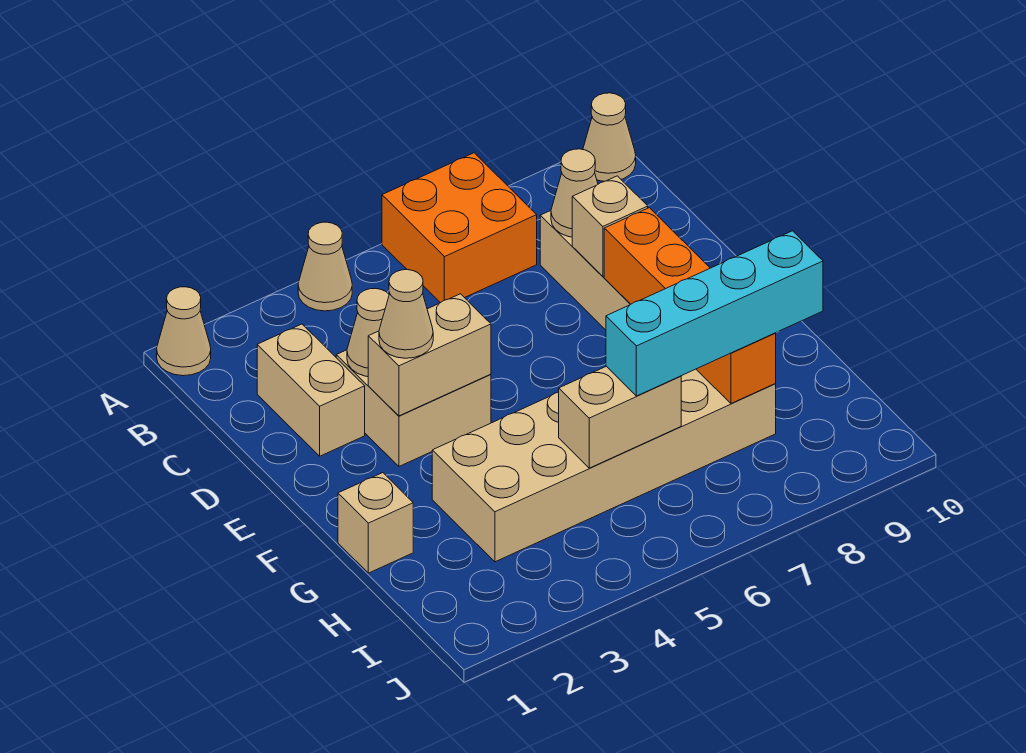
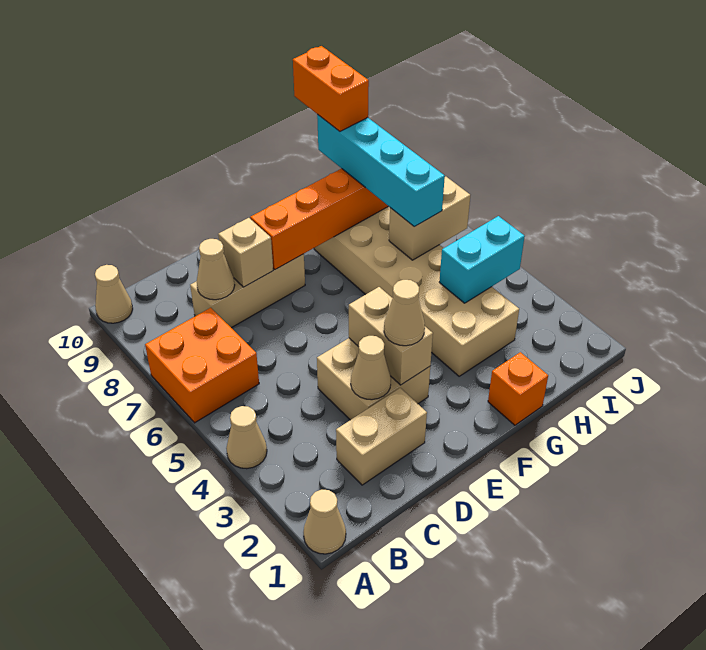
tan brick G1 level 1 -> orange brick G1 level 1
none -> cyan brick H4:I4 level 2
tan brick H5:H6 level 2 -> tan brick H6:I6 level 2
none -> orange brick H9:H10 level 4

